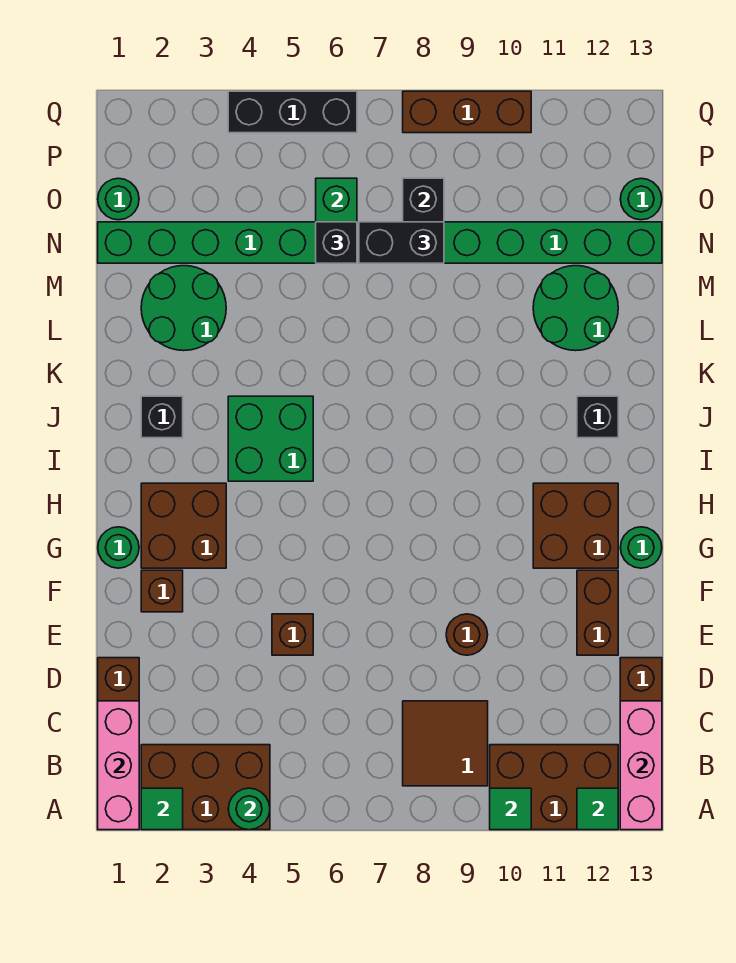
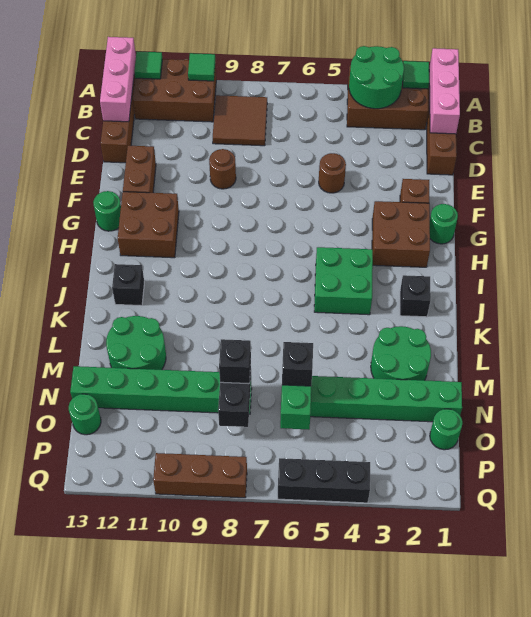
green round brick A4 level 2 -> green round brick A3:B4 level 2
brown brick E5 level 1 -> brown round brick E5 level 1
black brick N7:N8 level 3 -> black brick N8 level 3

